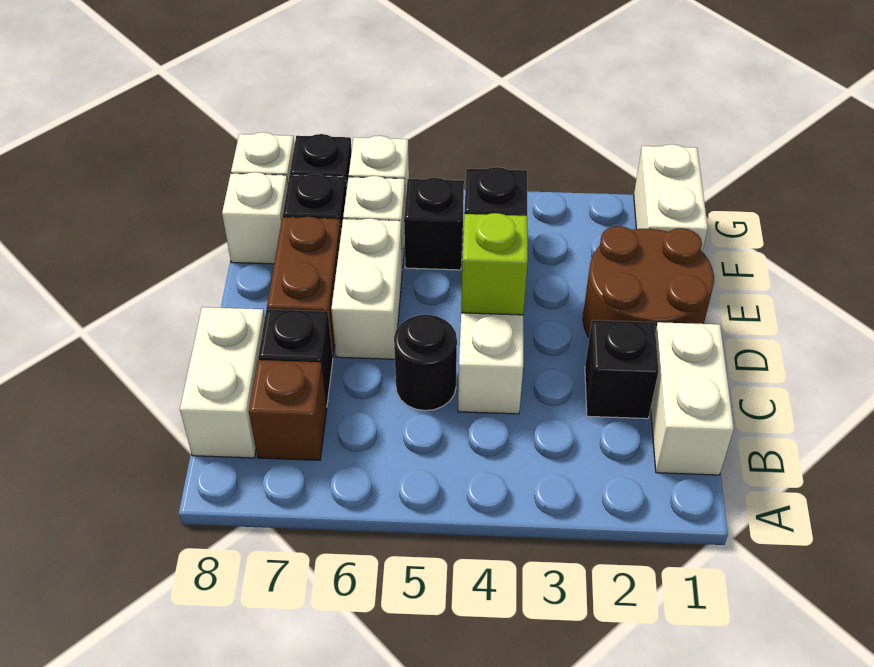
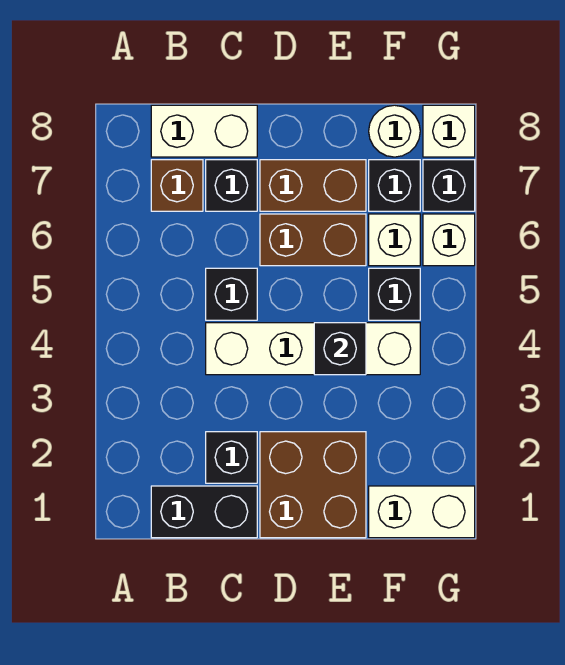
white brick B1:C1 level 1 -> black brick B1:C1 level 1
black round brick C5 level 1 -> black brick C5 level 1
brown round brick D1:E2 level 1 -> brown brick D1:E2 level 1
lime brick D4 level 2 -> none
white brick D6:E6 level 1 -> brown brick D6:E6 level 1
white brick F8 level 1 -> white round brick F8 level 1

